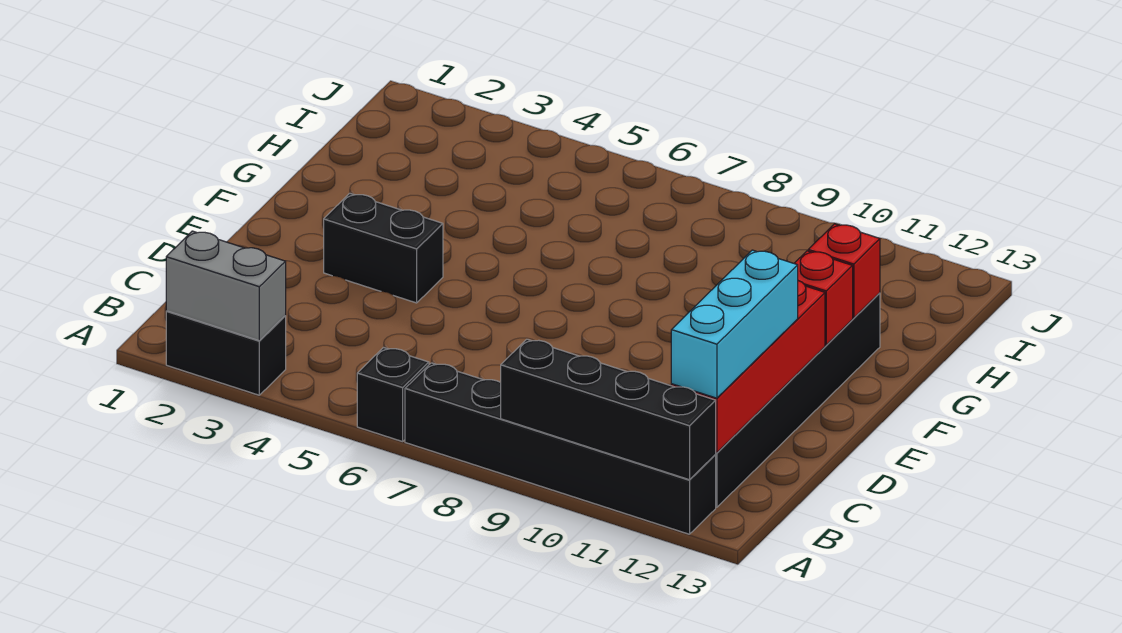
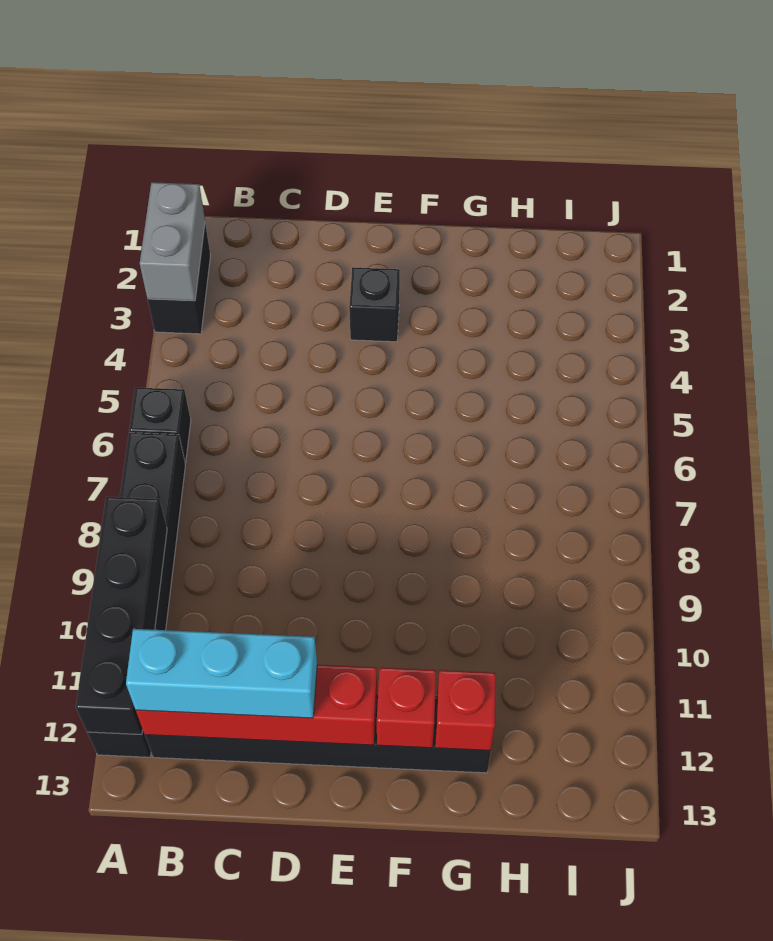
black brick E3:E4 level 1 -> black brick E3 level 1

